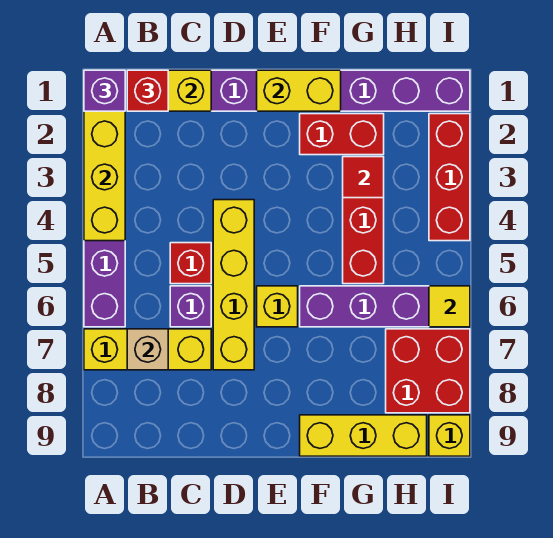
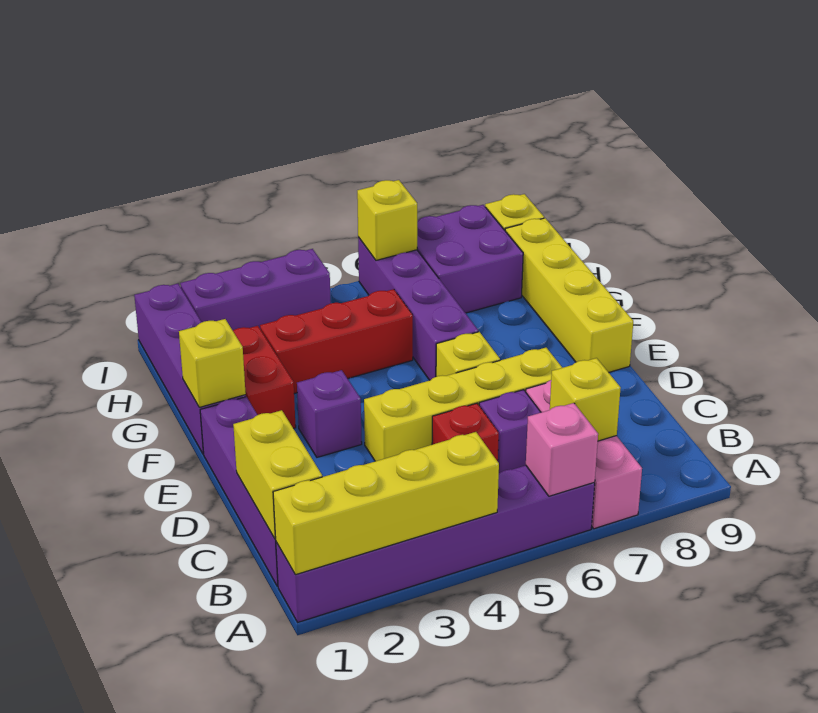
purple brick A1 level 3 -> purple brick E3 level 1
none -> pink brick A6 level 2
yellow brick A7:C7 level 1 -> pink brick A7:C7 level 1
red brick B1 level 3 -> none
tan brick B7 level 2 -> yellow brick B7 level 2
yellow brick E1:F1 level 2 -> yellow brick F1 level 2
yellow brick F9:H9 level 1 -> yellow brick E9:H9 level 1
red tile G3 level 2 -> none
red brick H7:I8 level 1 -> purple brick H7:I8 level 1
red brick I2:I4 level 1 -> purple brick I2:I4 level 1
yellow tile I6 level 2 -> yellow brick I6 level 2

